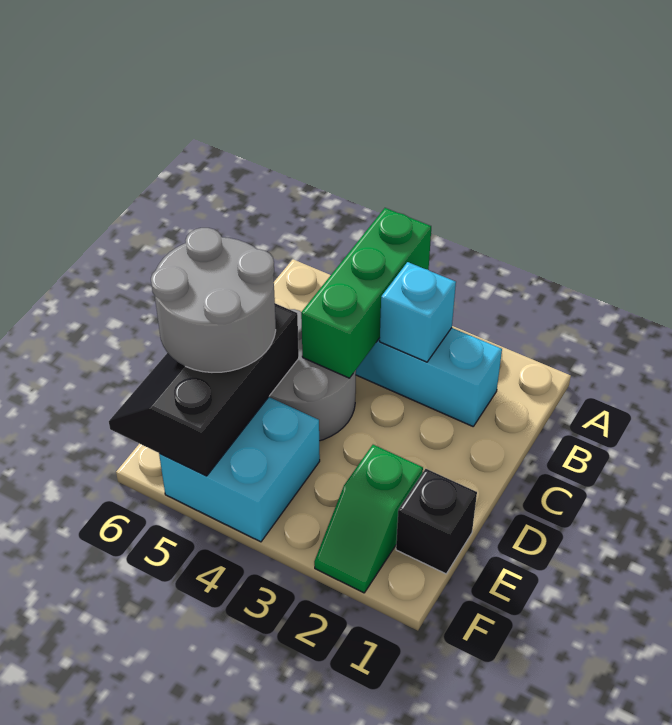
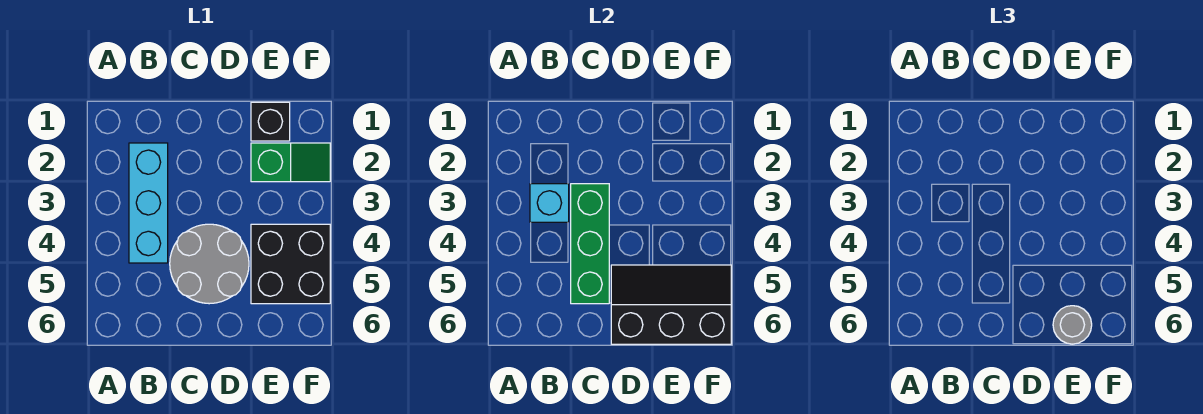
green brick A4:C4 level 2 -> green brick C3:C5 level 2
black slope D5:F6 level 2 top 5 -> black slope D5:F6 level 2 top 6
grey round brick D5:E6 level 3 -> grey round brick E6 level 3
cyan brick E4:F5 level 1 -> black brick E4:F5 level 1

